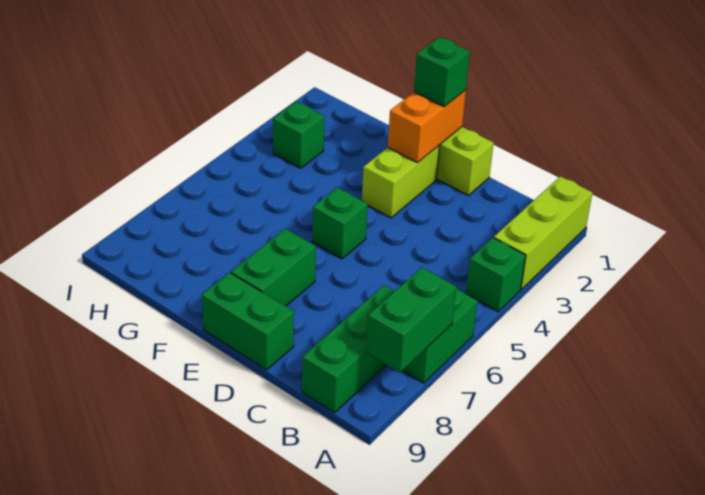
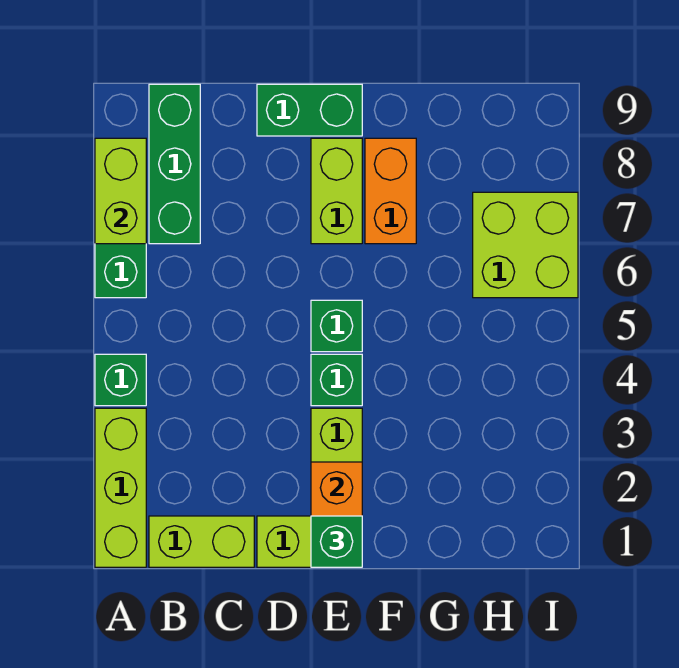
green brick A7:A8 level 2 -> lime brick A7:A8 level 2
none -> lime brick B1:C1 level 1
green brick E7:E8 level 1 -> lime brick E7:E8 level 1
none -> orange brick F7:F8 level 1
green brick H3 level 1 -> green brick E4 level 1
none -> lime brick H6:I7 level 1

